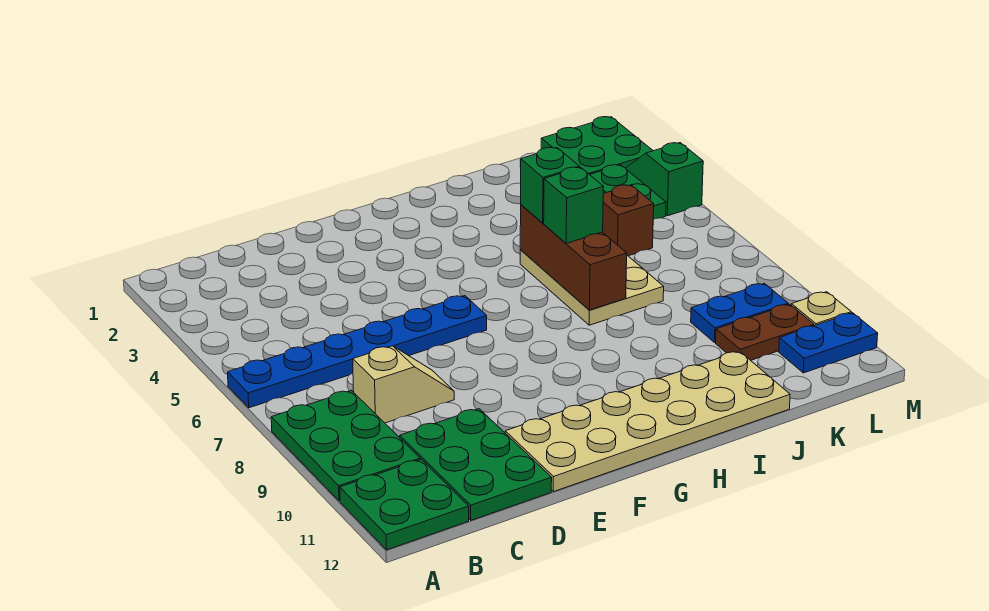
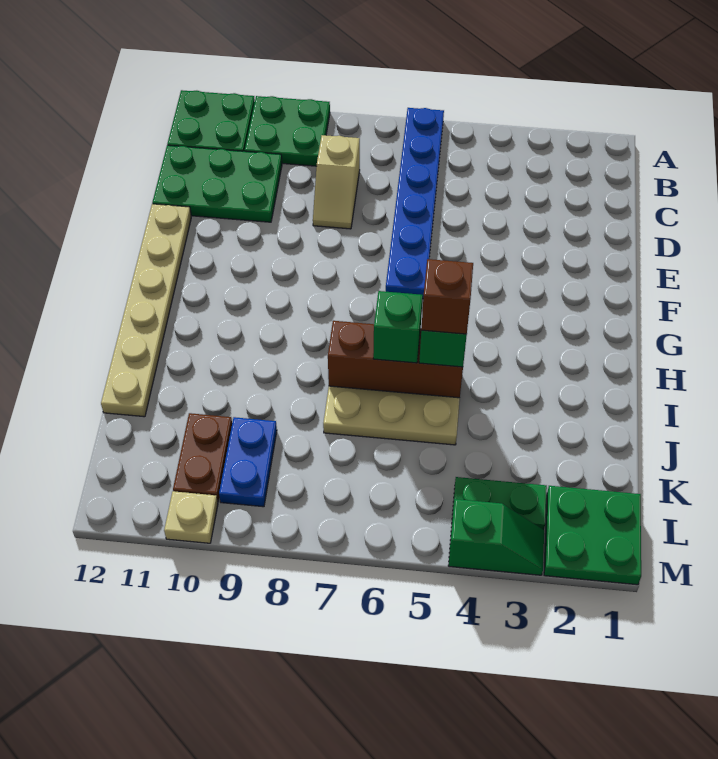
green plate A8:B10 level 1 -> green plate A9:B10 level 1
tan plate E11:J12 level 1 -> tan plate E12:J12 level 1
brown brick K5 level 1 -> brown brick I5 level 4
blue plate L11:M11 level 1 -> none

